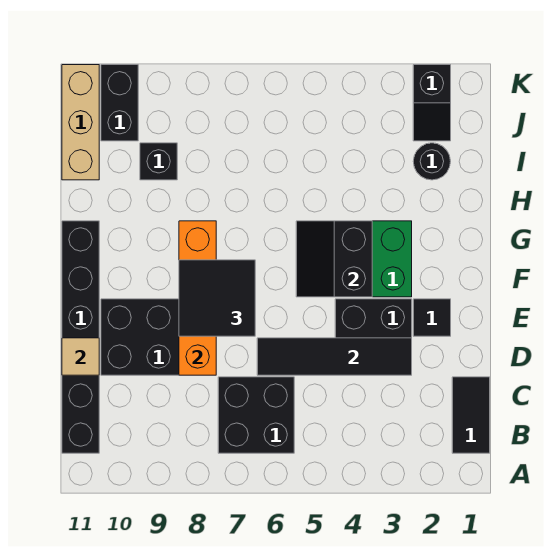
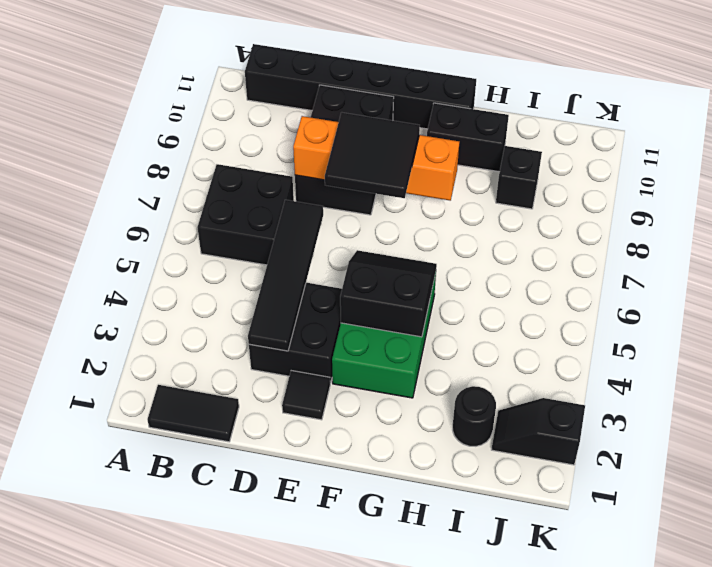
tan tile D11 level 2 -> none
tan brick I11:K11 level 1 -> none
black brick J10:K10 level 1 -> black brick G10:H10 level 1

